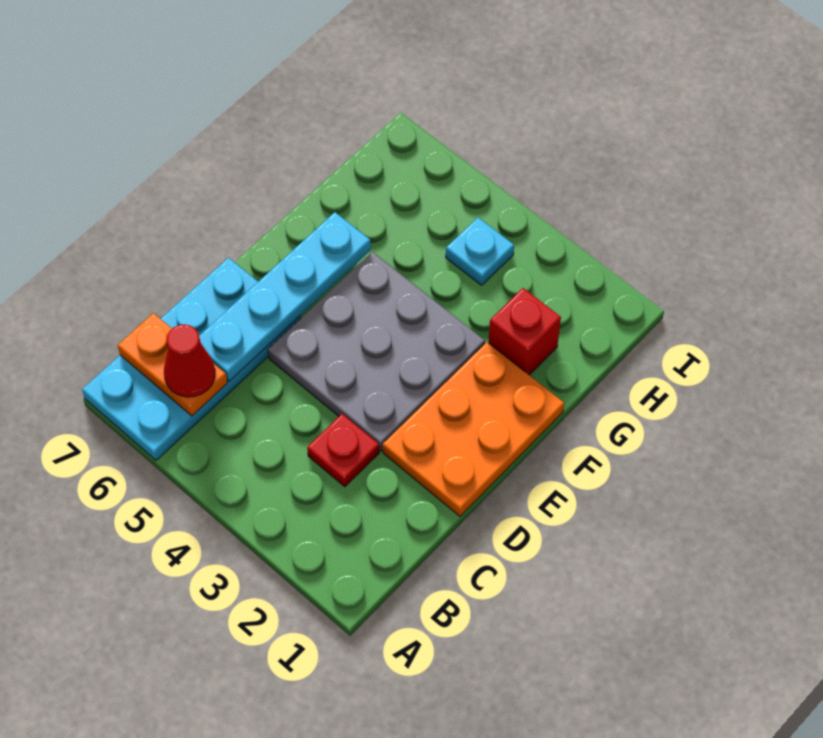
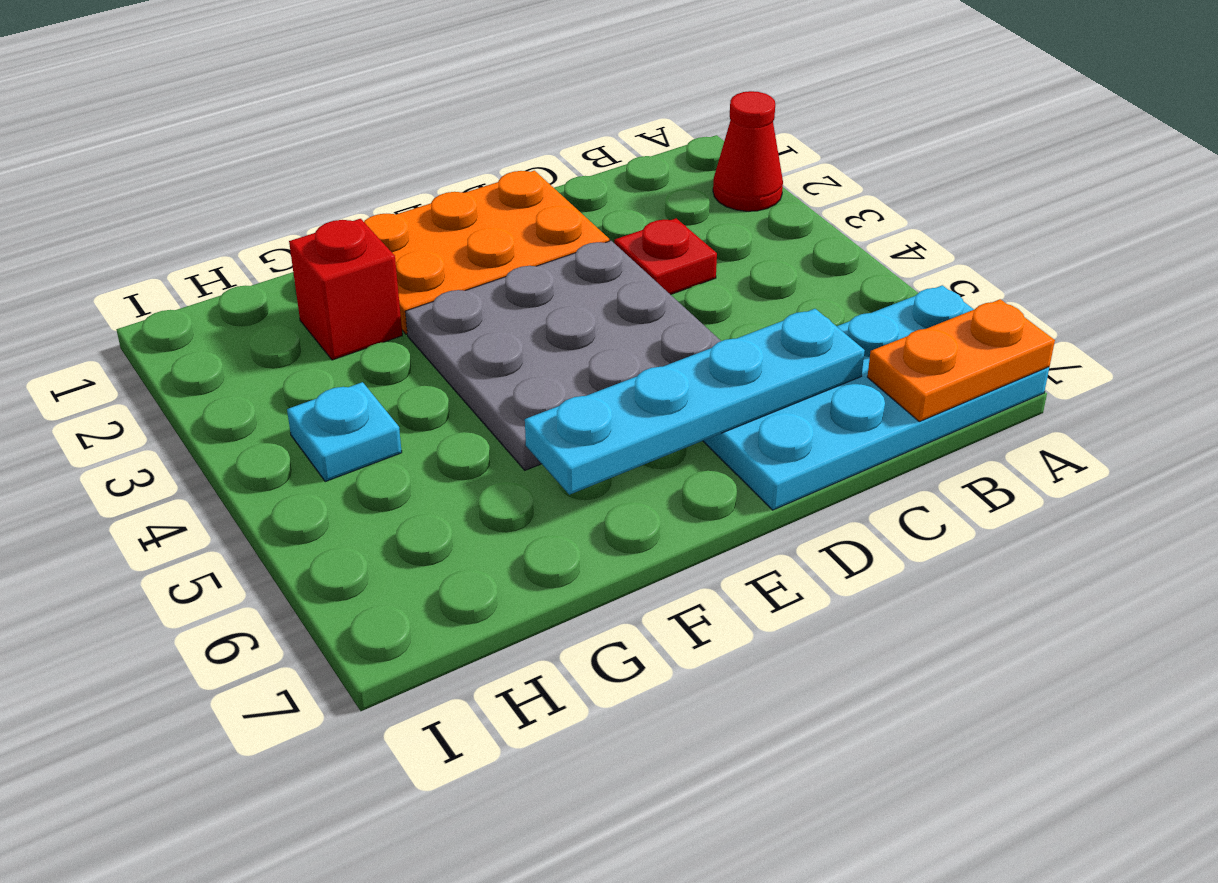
orange plate B6:B7 level 2 -> orange plate A7:B7 level 2
red cone B6 level 3 -> red cone A2 level 1

